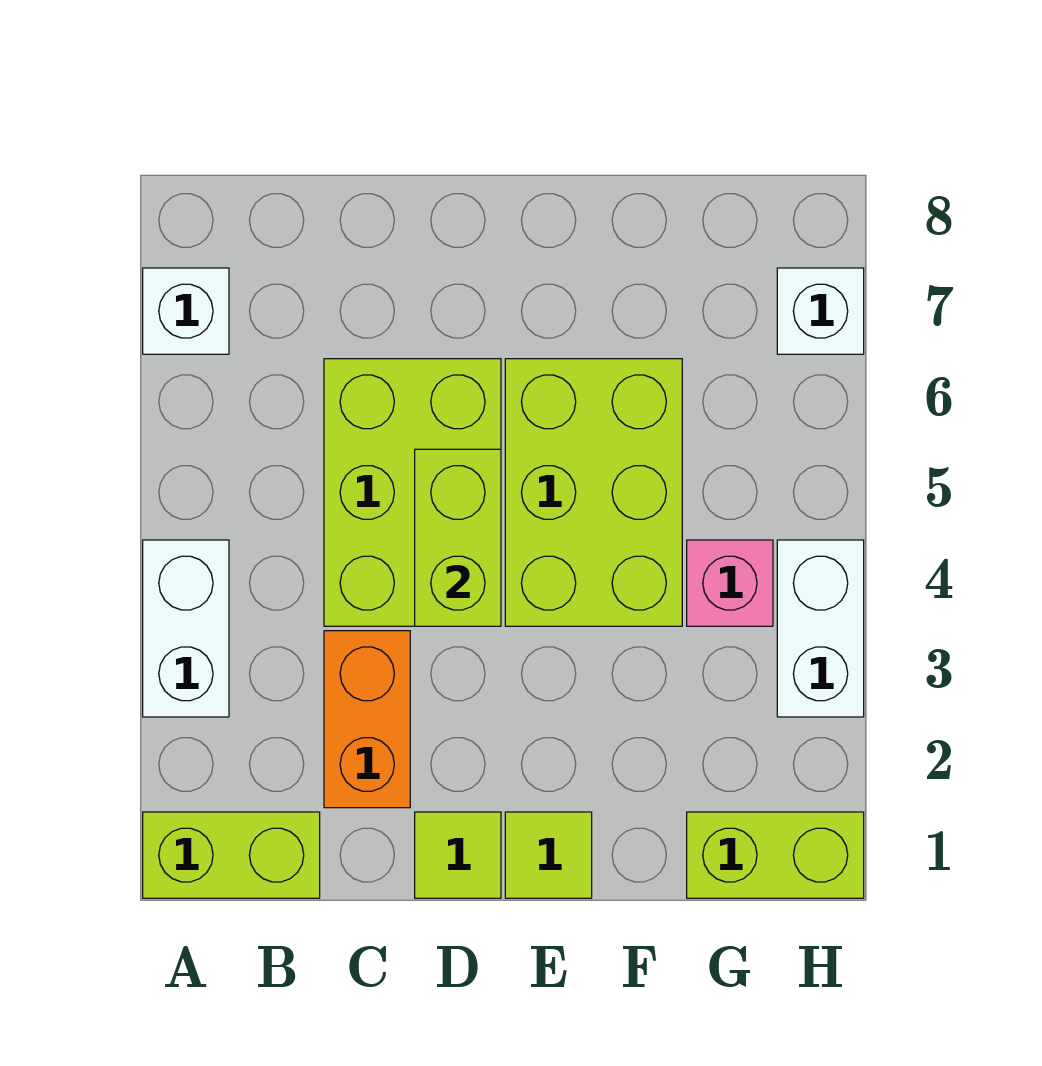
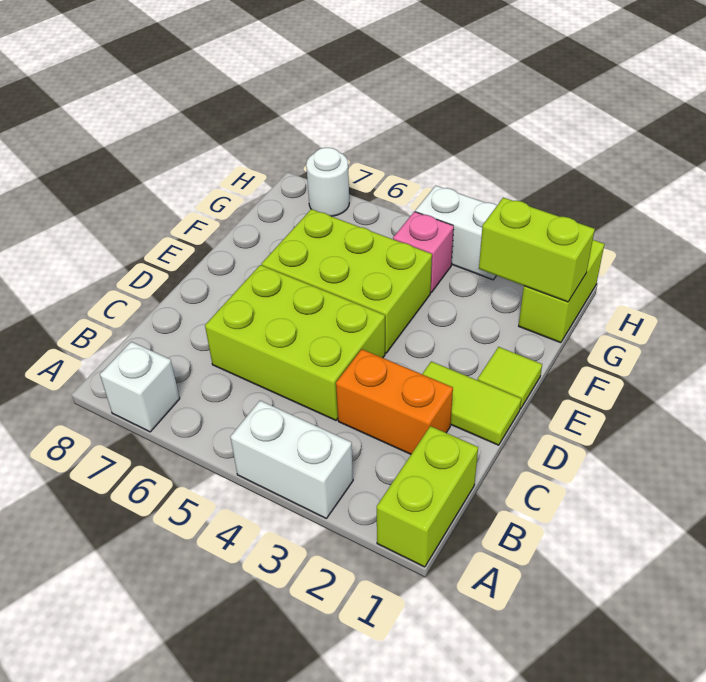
lime tile D1 level 1 -> lime tile D1:D2 level 1
lime brick D4:D5 level 2 -> lime brick G1:G2 level 2
white brick H7 level 1 -> white round brick H7 level 1

